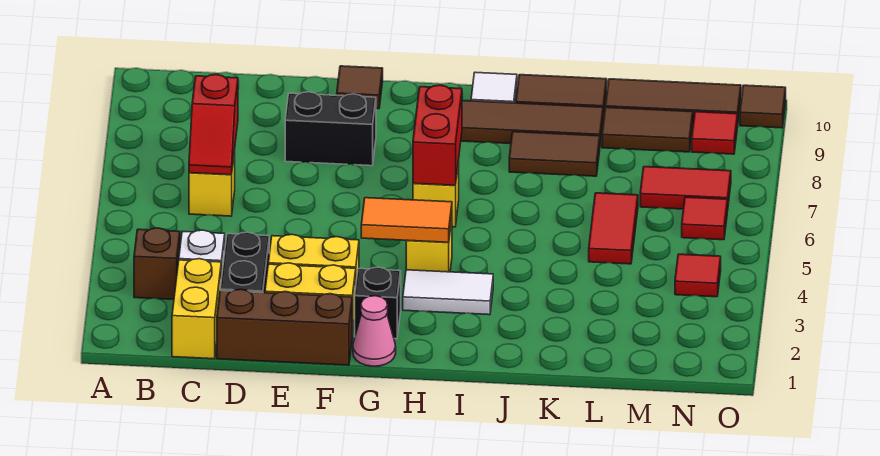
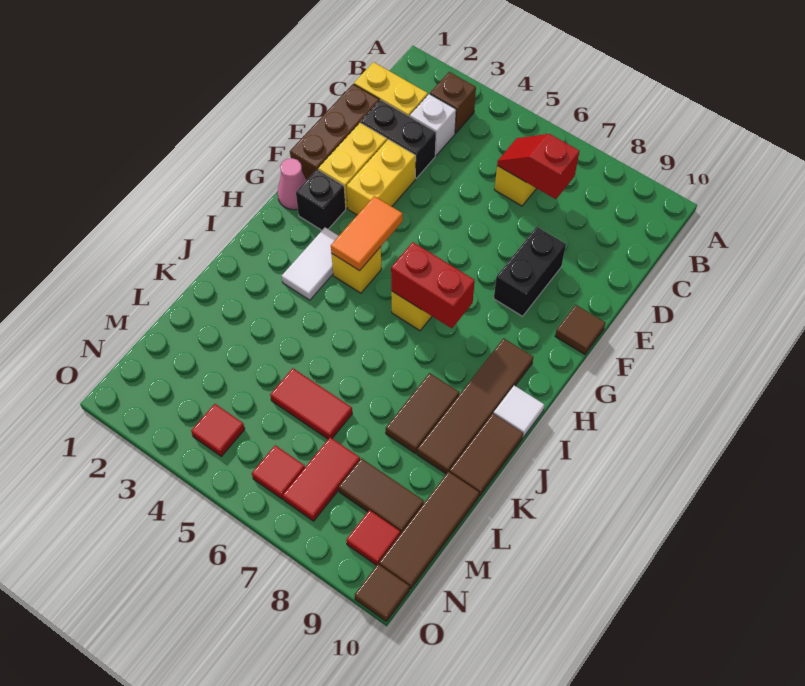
brown tile L9:M9 level 1 -> brown tile M8:M9 level 1

